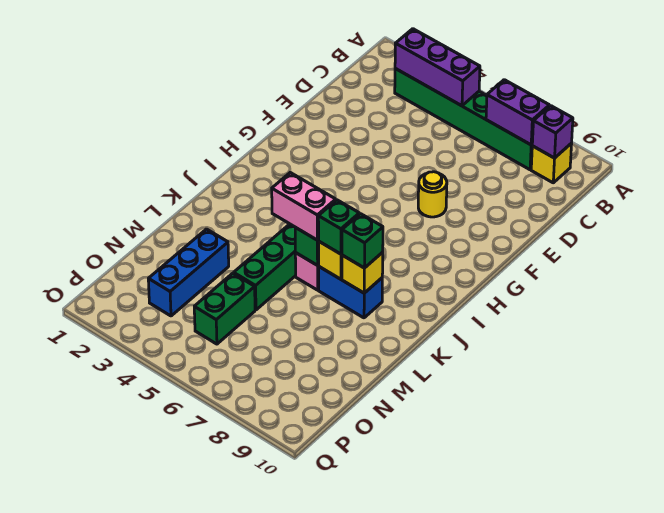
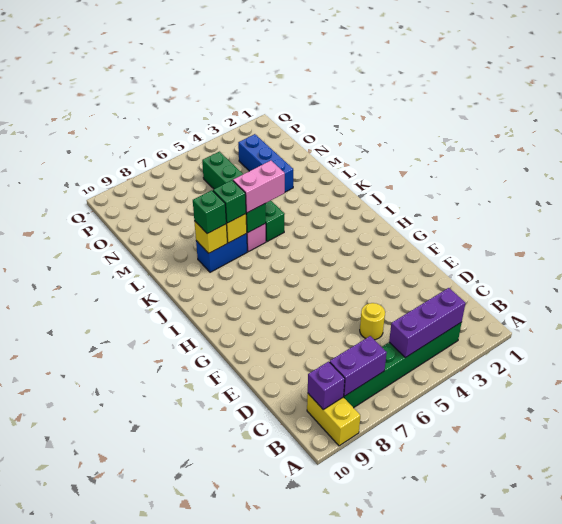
yellow brick B9 level 1 -> yellow brick A9:B9 level 1
yellow round brick F7 level 1 -> yellow round brick D5 level 1

